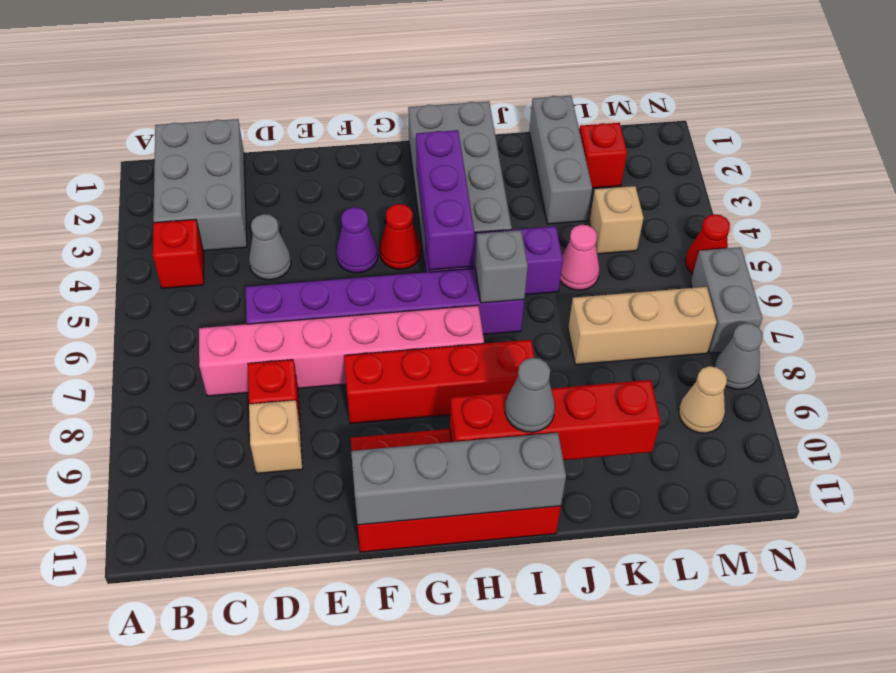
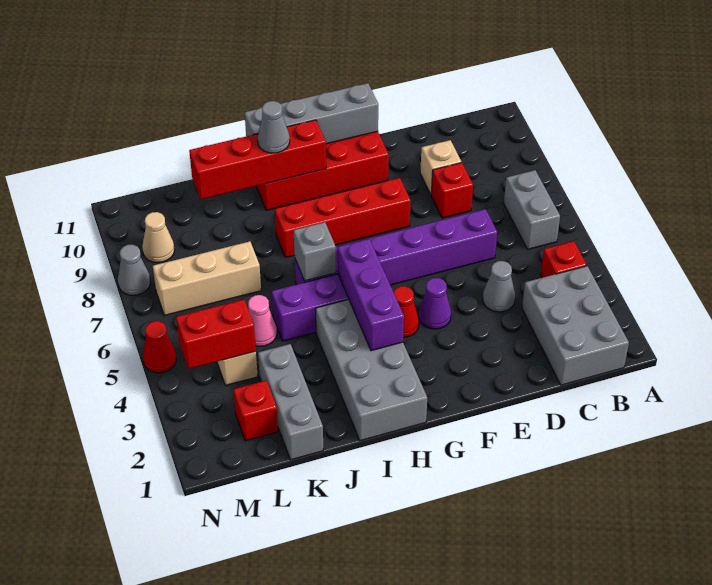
pink brick C7:H7 level 1 -> none
none -> red brick L4:M4 level 2
grey brick N6:N7 level 1 -> grey brick B6:B7 level 1

